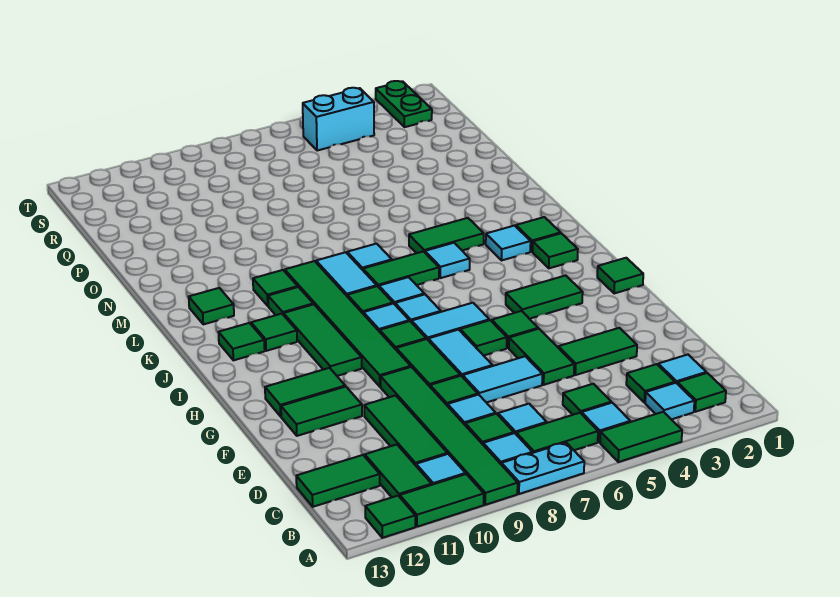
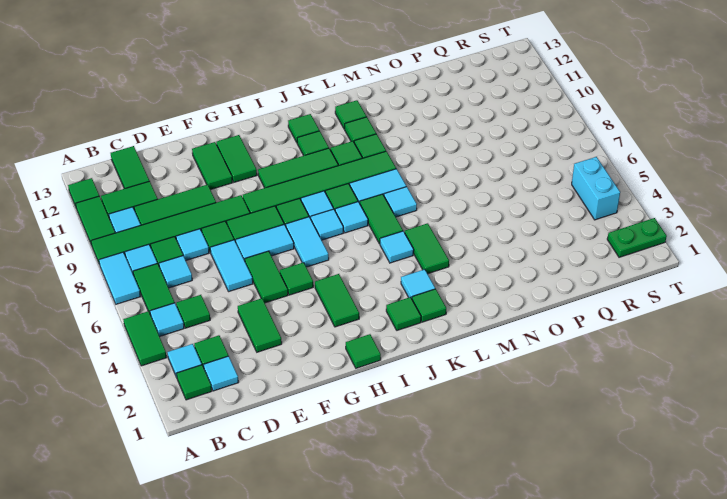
cyan plate A7:A8 level 1 -> cyan tile A7:A8 level 1
green tile E5:F5 level 1 -> green tile F5:F6 level 1
green tile G6 level 1 -> green tile L11 level 1

